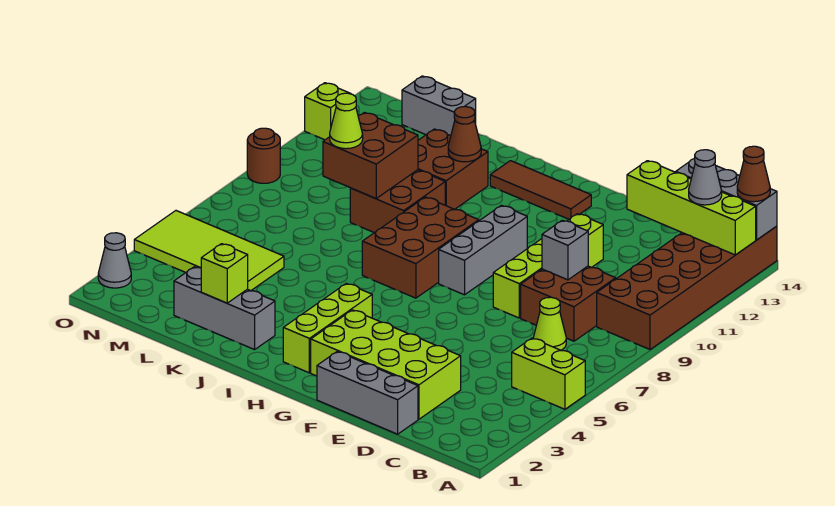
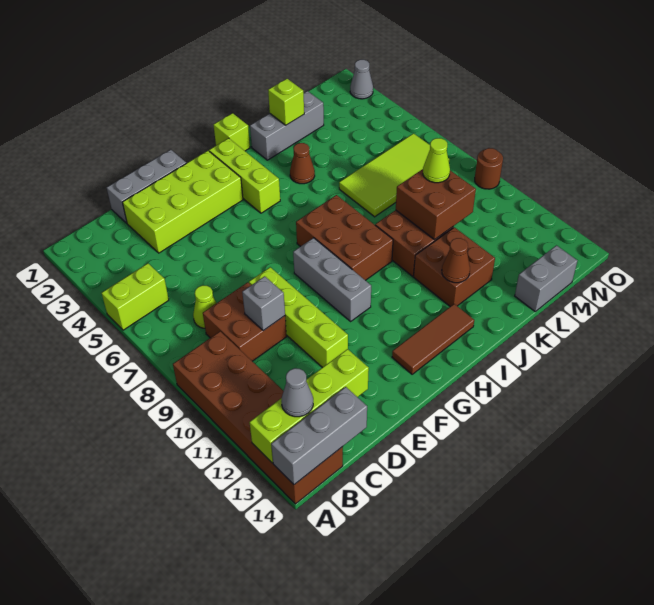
brown cone A14 level 3 -> brown cone J4 level 1
lime tile L4:O5 level 1 -> lime tile K6:N7 level 1
lime brick O12 level 1 -> lime brick I1 level 1

